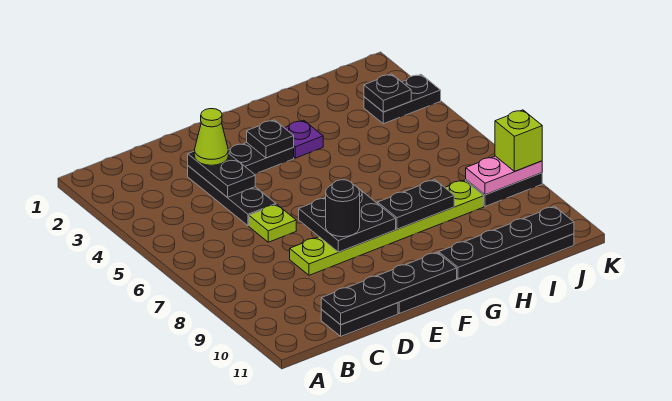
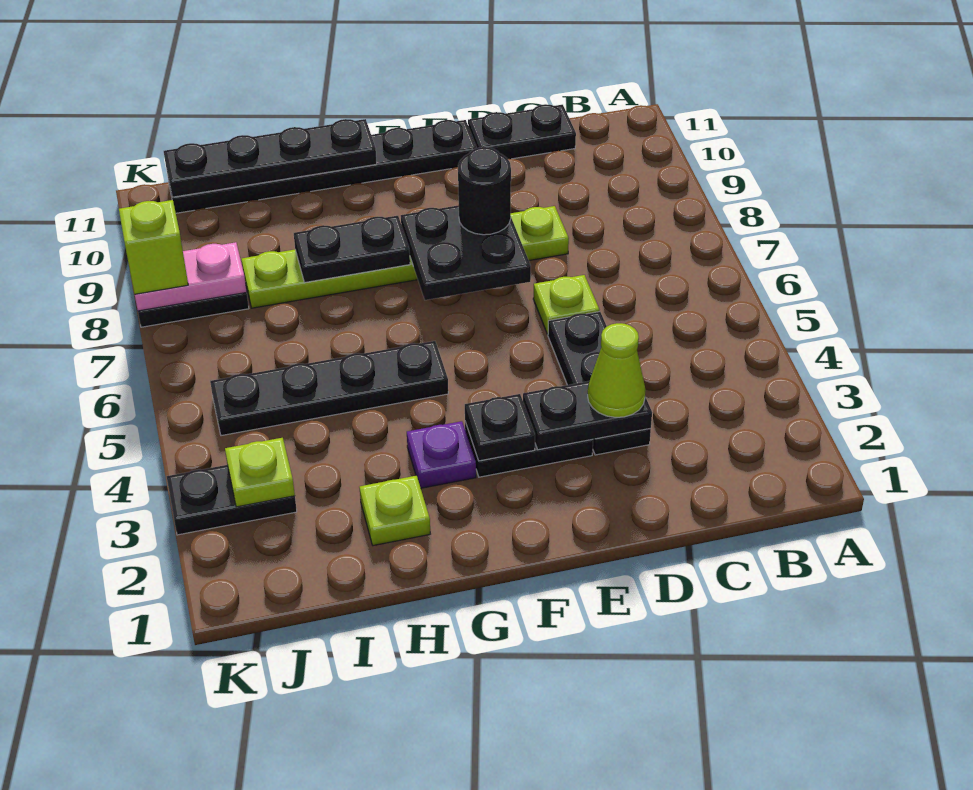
black plate C11:F11 level 2 -> black plate G5:J5 level 1
black plate D3:D4 level 2 -> black plate D3:E3 level 2
none -> lime plate H2 level 1
black plate J3 level 2 -> lime plate J3 level 2

